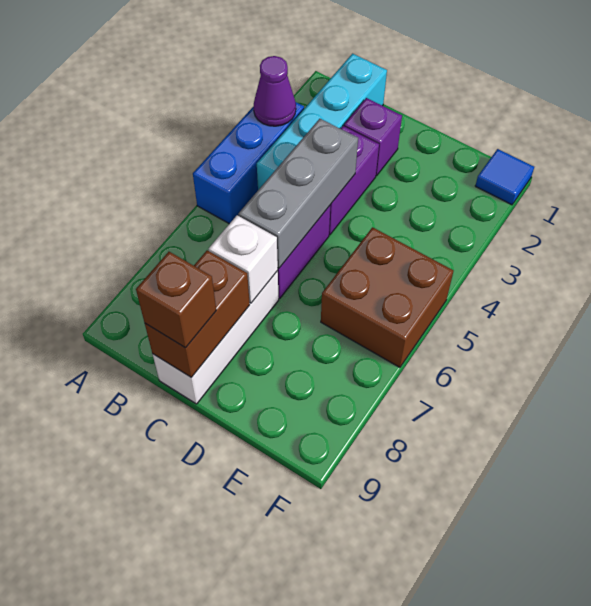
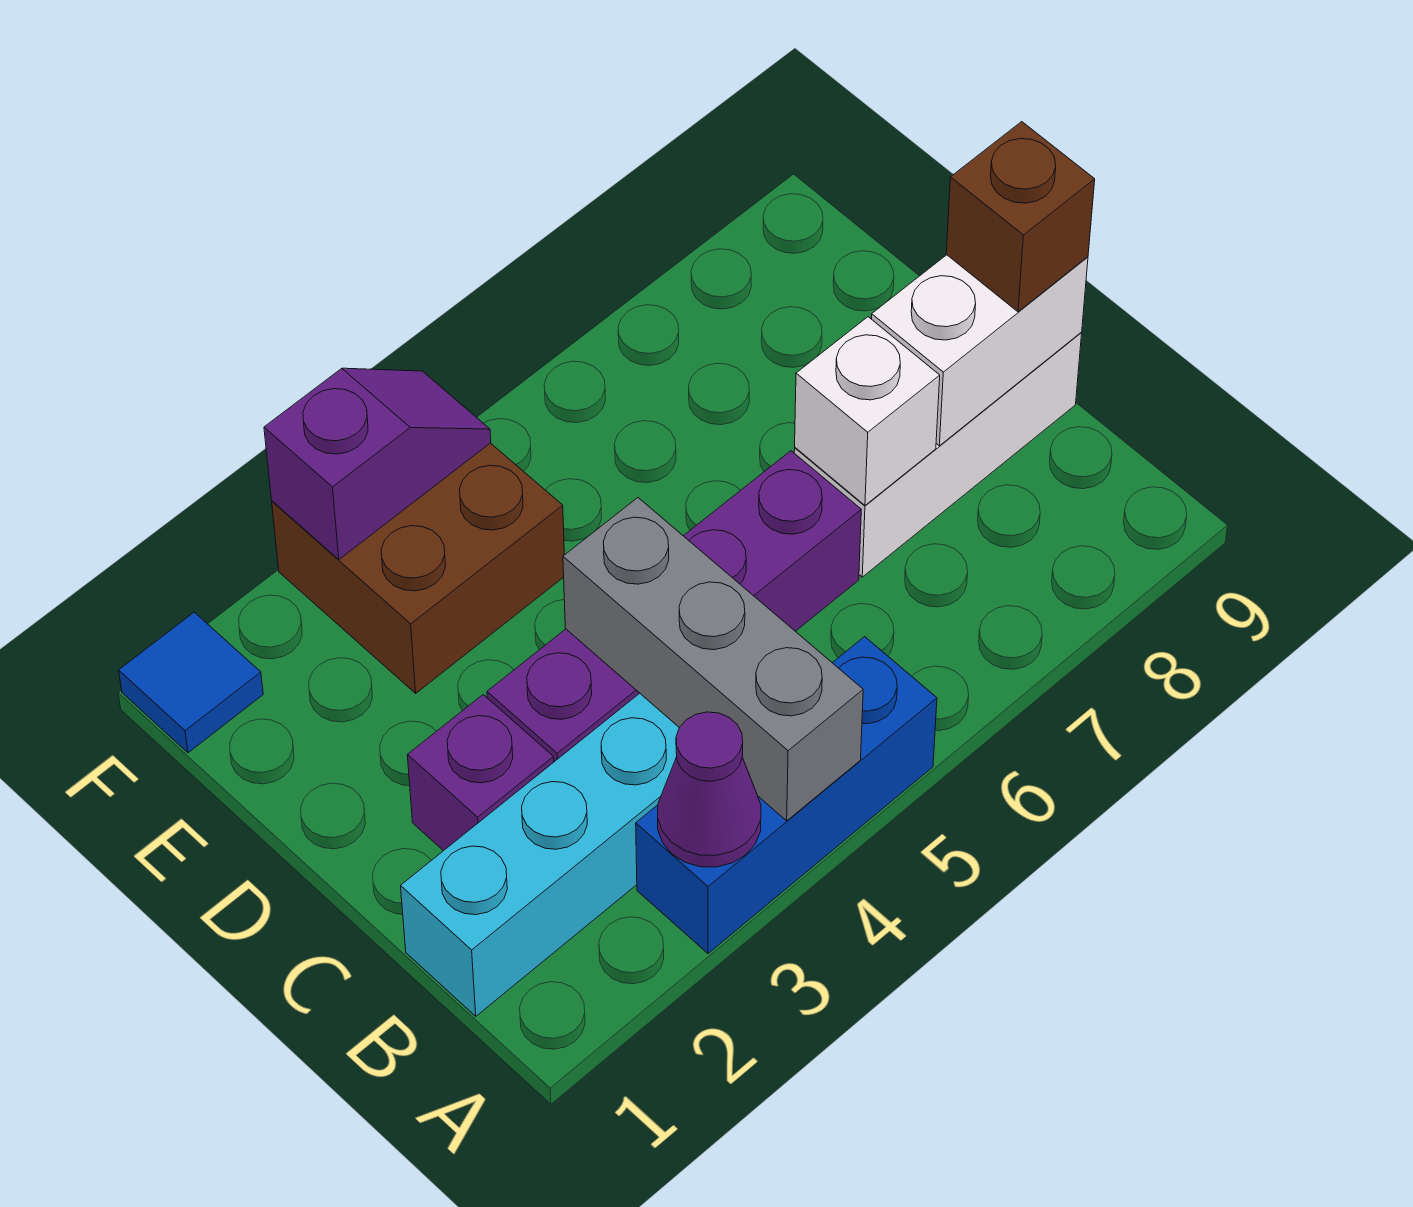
grey brick C4:C6 level 2 -> grey brick A4:C4 level 2
brown brick C8:C9 level 2 -> white brick C8:C9 level 2
brown brick E5:F6 level 1 -> brown brick E3:F4 level 1
none -> purple slope F3:F4 level 2 top 3

